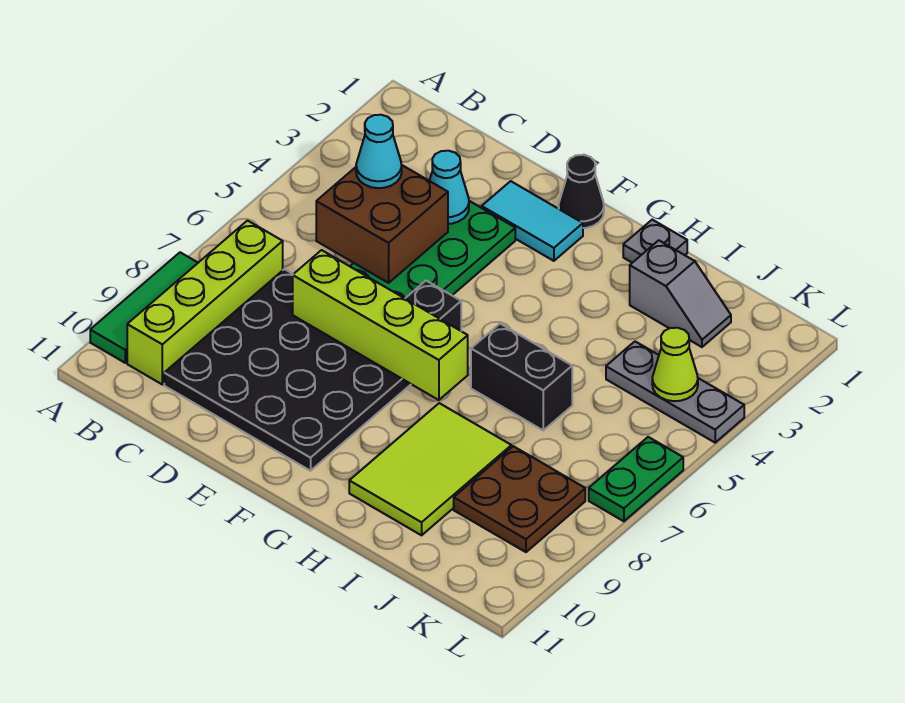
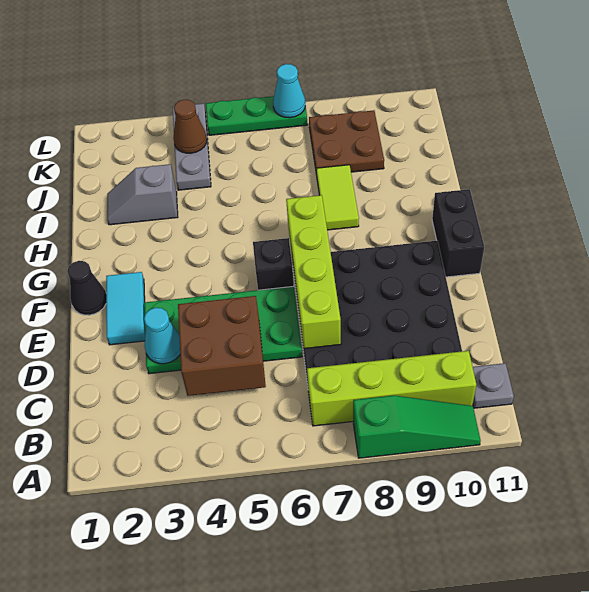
green tile A8:A10 level 1 -> green slope A8:A10 level 1 top 8
cyan cone C4 level 3 -> cyan cone L7 level 2
grey plate H1 level 1 -> grey plate B11 level 1
black brick H6:I6 level 1 -> black brick F11:G11 level 1
lime tile H8:I10 level 1 -> lime tile H8:I8 level 1
grey slope I2:J2 level 1 top I -> grey slope I2:I3 level 1 top 3
lime cone K4 level 2 -> brown cone K4 level 2
green plate L6:L7 level 1 -> green plate L5:L7 level 1

